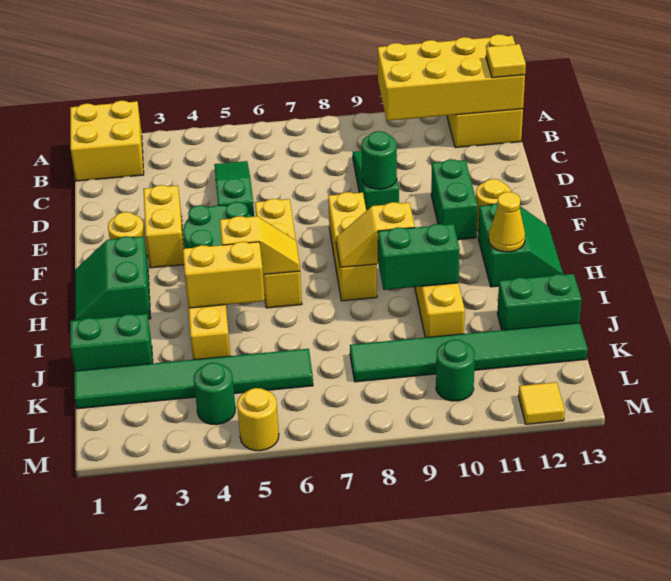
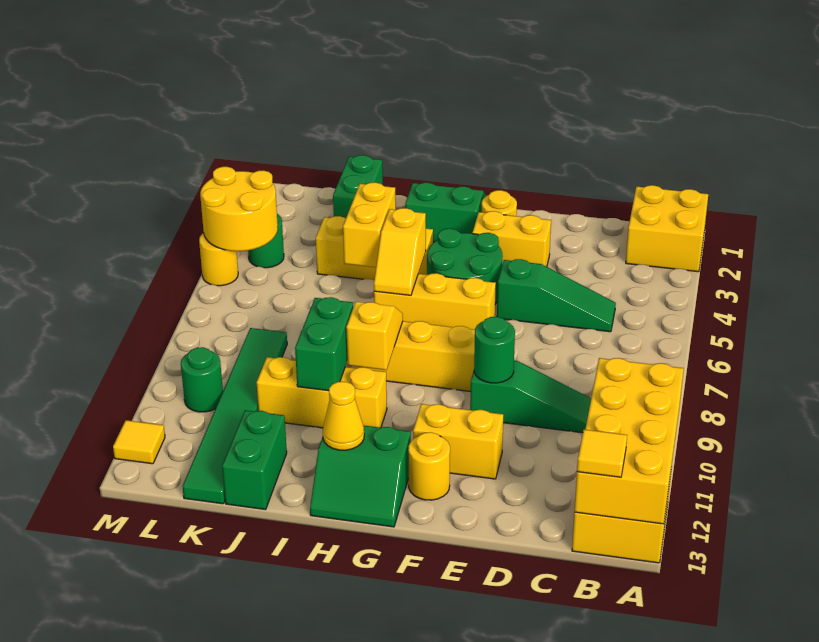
green brick E11:F11 level 1 -> yellow brick E11:F11 level 1
green tile K1:K6 level 1 -> none
none -> yellow round brick L4:M5 level 2

